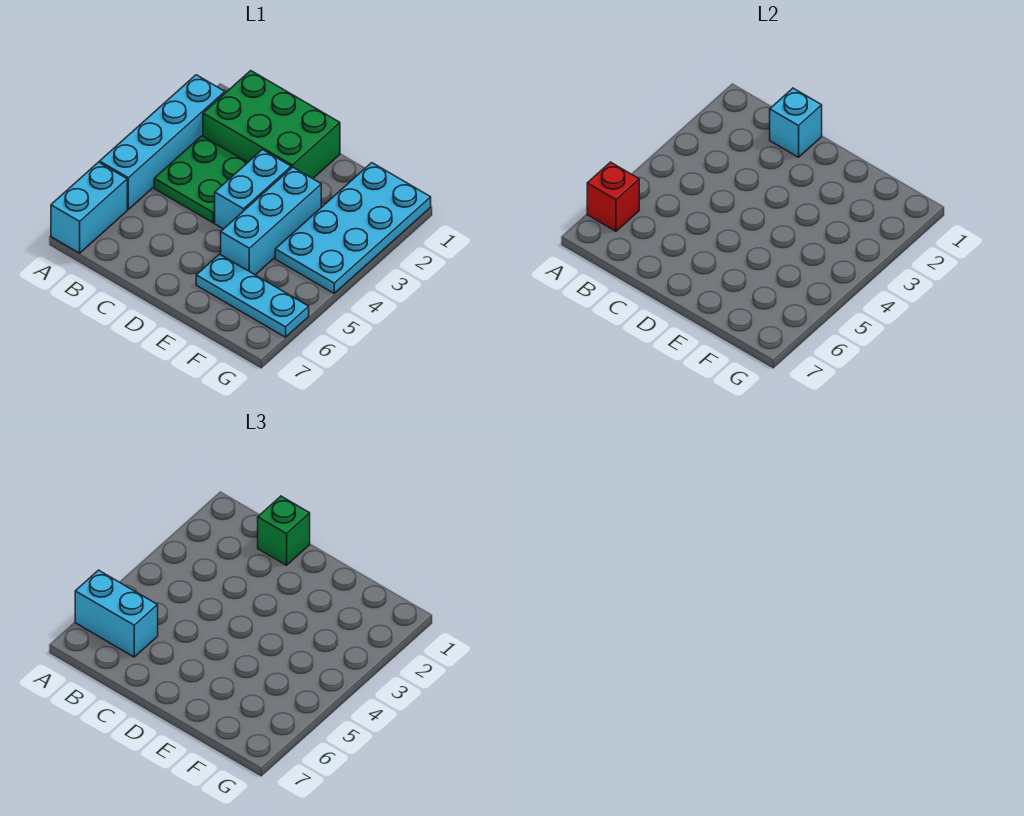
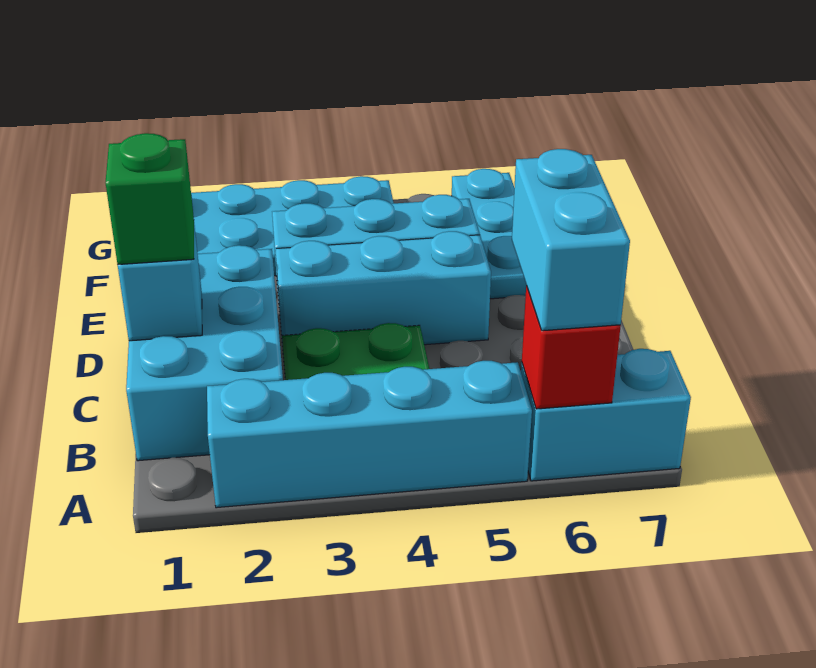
green brick B1:D2 level 1 -> cyan brick B1:D2 level 1
cyan brick D3:D4 level 1 -> cyan brick D3:D5 level 1

